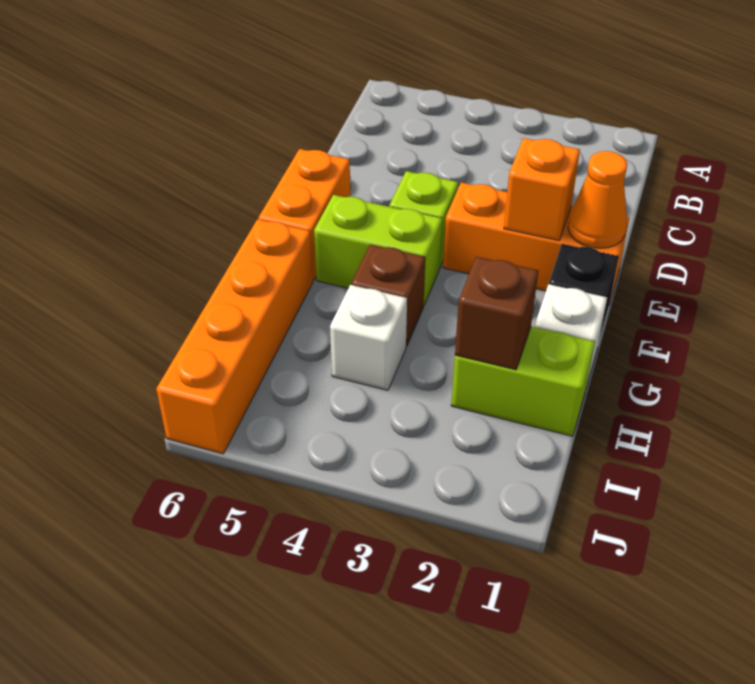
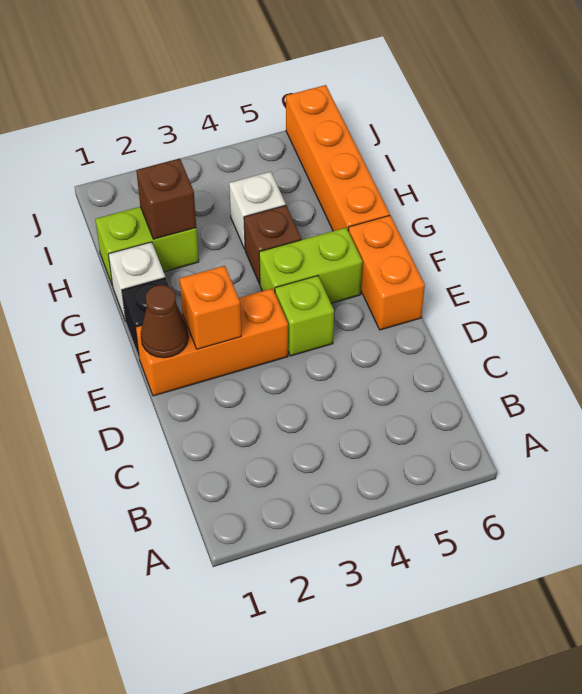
orange cone E1 level 2 -> brown cone E1 level 2

